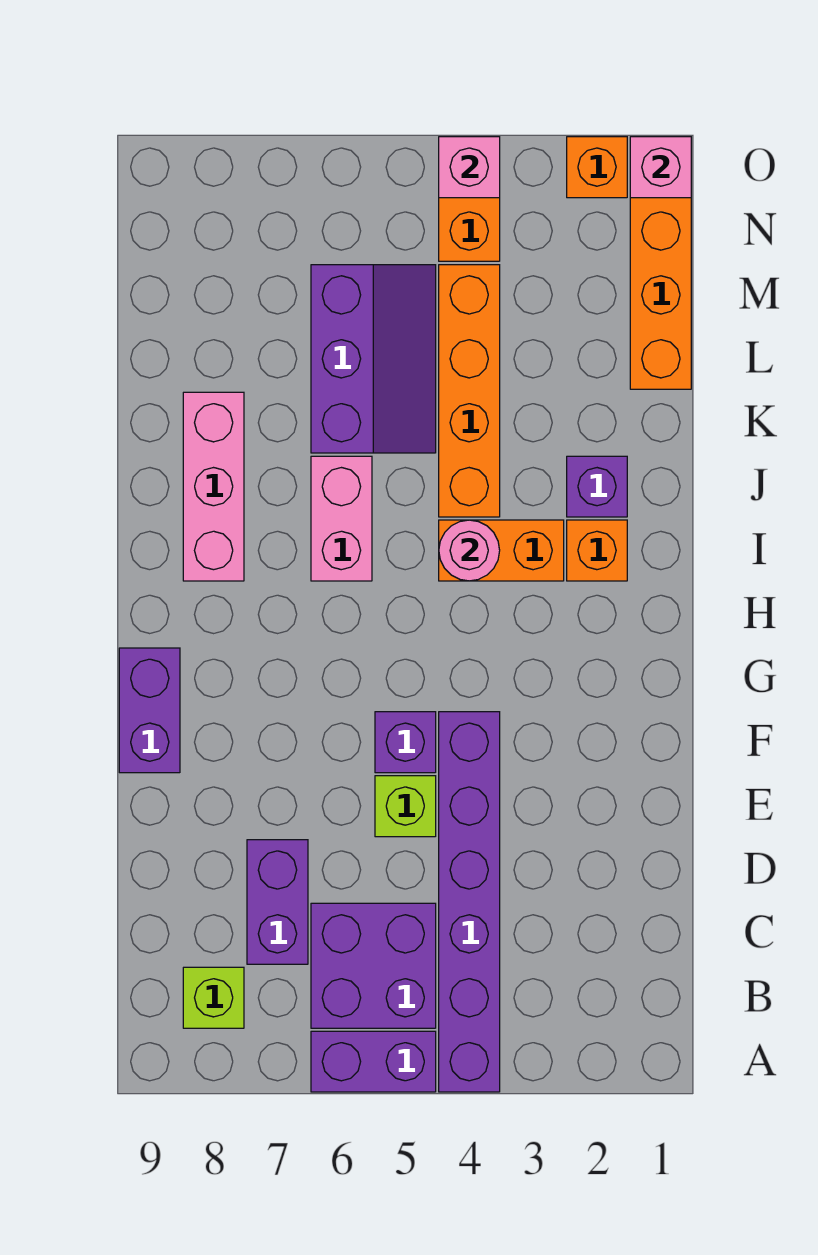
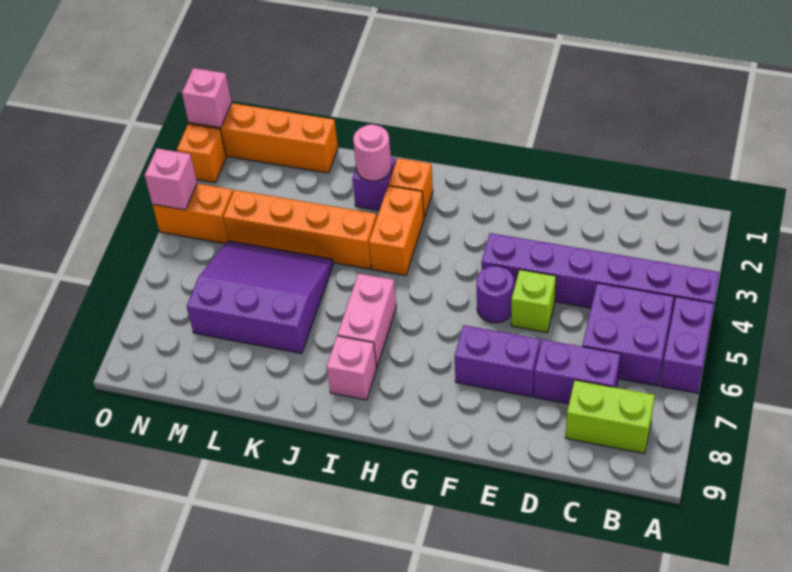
lime brick B8 level 1 -> lime brick B8:C8 level 1
purple brick F5 level 1 -> purple round brick F5 level 1
purple brick F9:G9 level 1 -> purple brick E7:F7 level 1
pink round brick I4 level 2 -> pink round brick J2 level 2
pink brick I6:J6 level 1 -> pink brick I6:I7 level 1
pink brick I8:K8 level 1 -> pink brick I8 level 1
purple slope K5:M6 level 1 top 6 -> purple slope K5:M7 level 1 top 7

